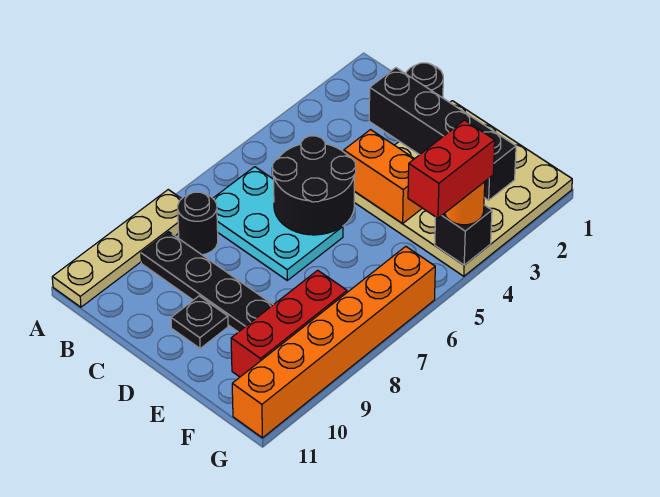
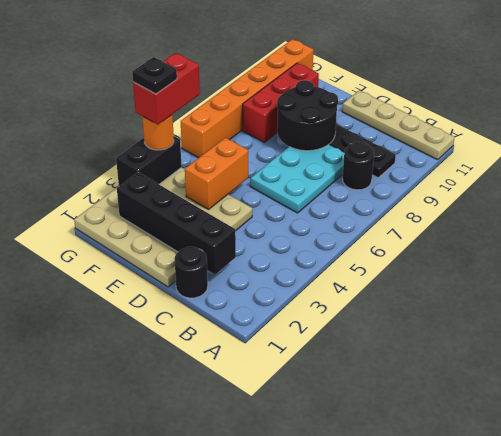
tan plate A8:A11 level 1 -> tan plate A11:D11 level 1
cyan plate B6:D7 level 1 -> cyan plate C6:D8 level 1
black round brick C5:D6 level 2 -> black round brick D8:E9 level 2
orange brick D4:E4 level 2 -> orange brick E4:E5 level 2
black plate D10 level 1 -> black plate G4 level 5
black brick G4 level 2 -> black brick G3:G4 level 2

